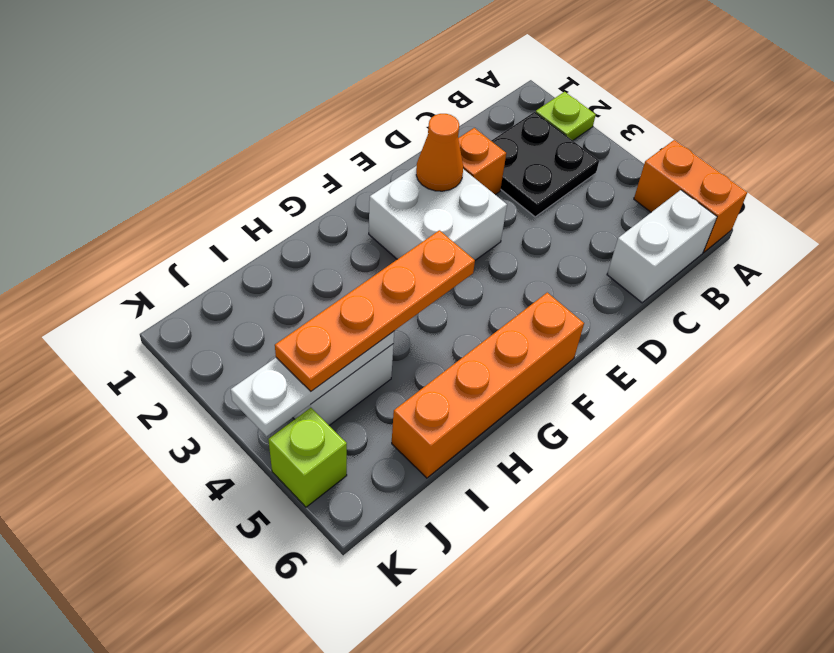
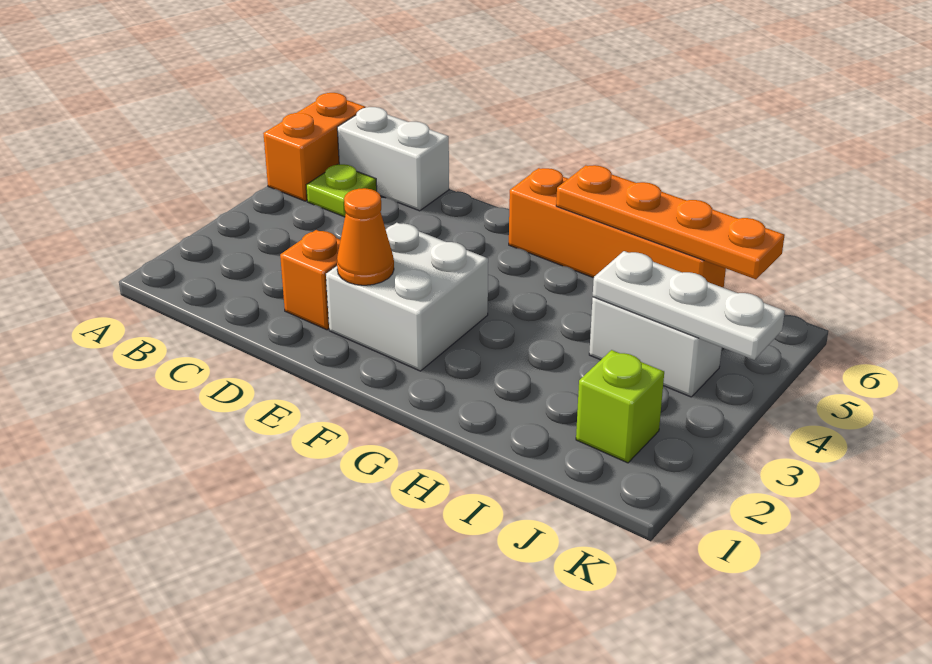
lime plate A2 level 1 -> lime plate B5 level 1
black plate B2:C3 level 1 -> none
orange plate G4:J4 level 3 -> orange plate G6:J6 level 2
lime brick K5 level 1 -> lime brick J2 level 1

